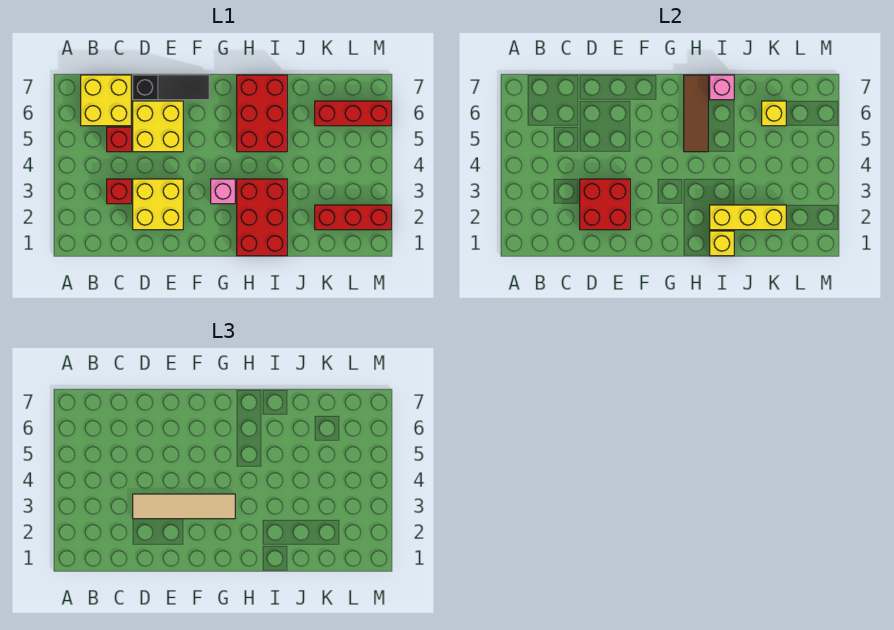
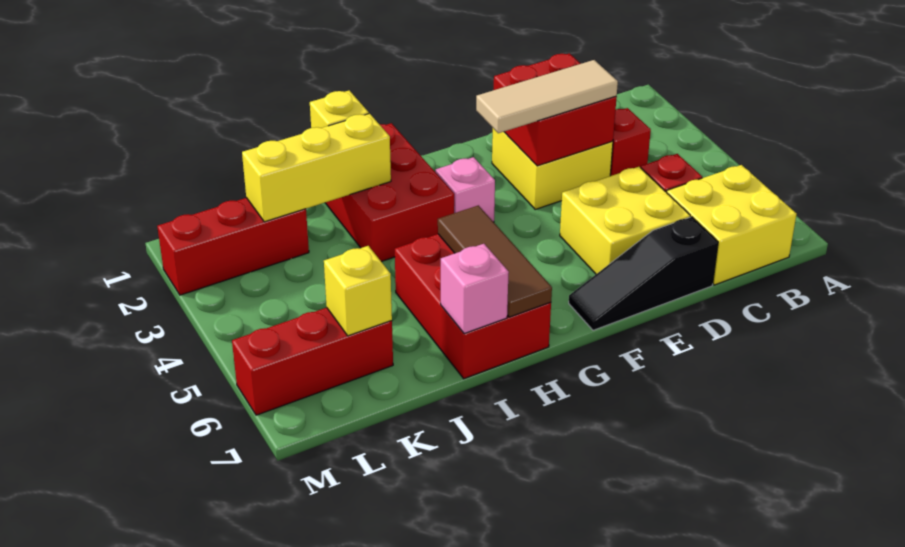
tan tile D3:G3 level 3 -> tan tile D3:F3 level 3

